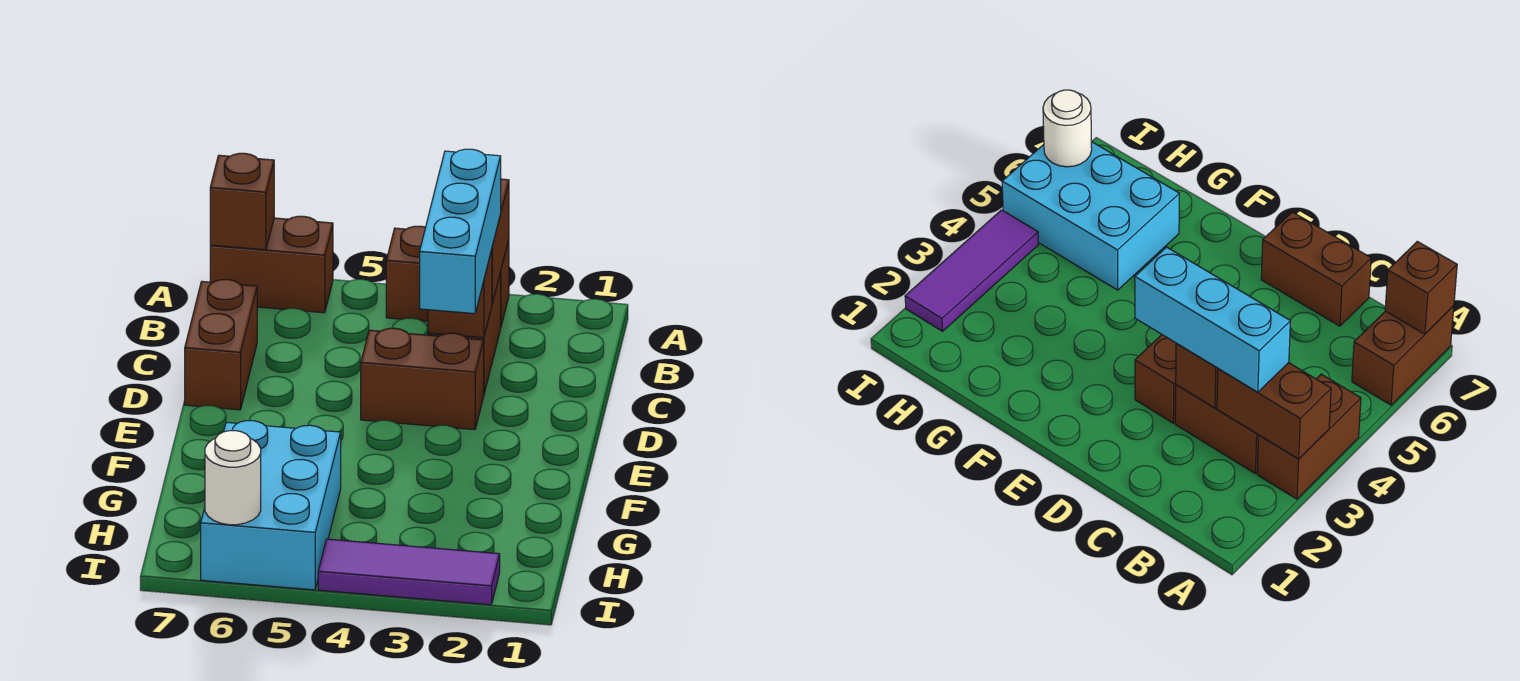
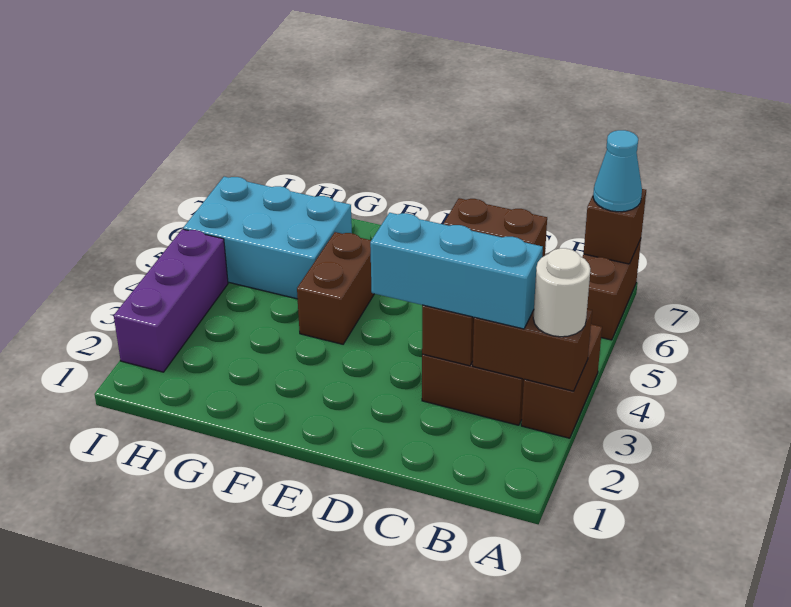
none -> cyan cone A7 level 3
brown brick D3:D4 level 1 -> brown brick F4:F5 level 1
purple tile I2:I4 level 1 -> purple brick I2:I4 level 1
white round brick I6 level 2 -> white round brick A3 level 3

